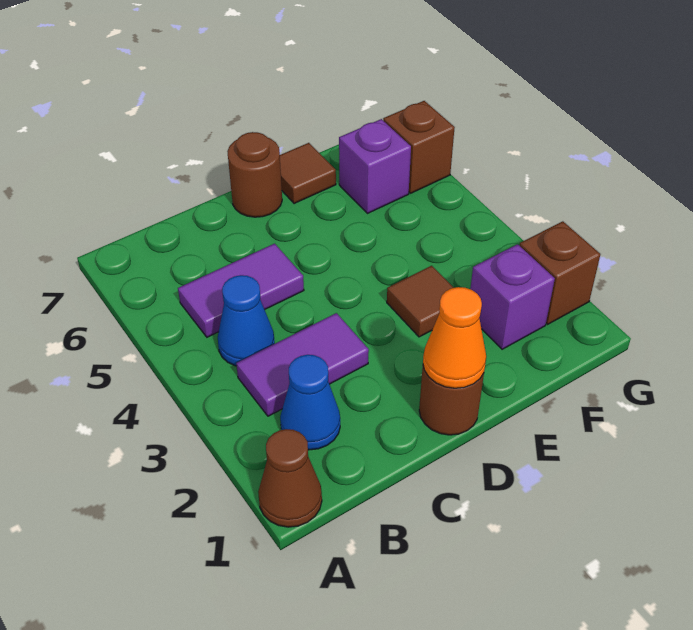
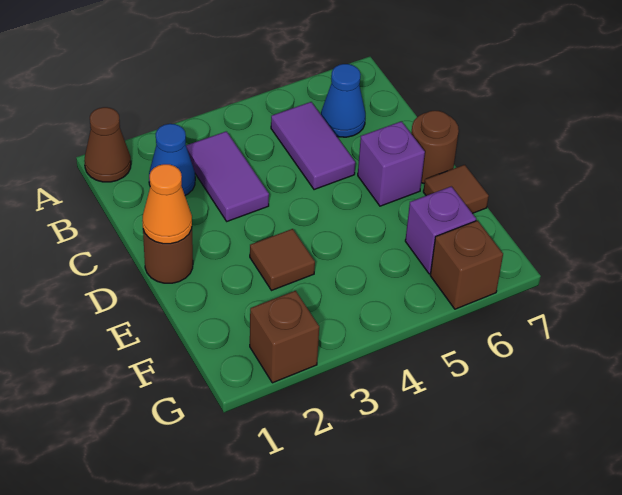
blue cone B4 level 1 -> blue cone B6 level 1
purple brick F2 level 1 -> purple brick D6 level 1

